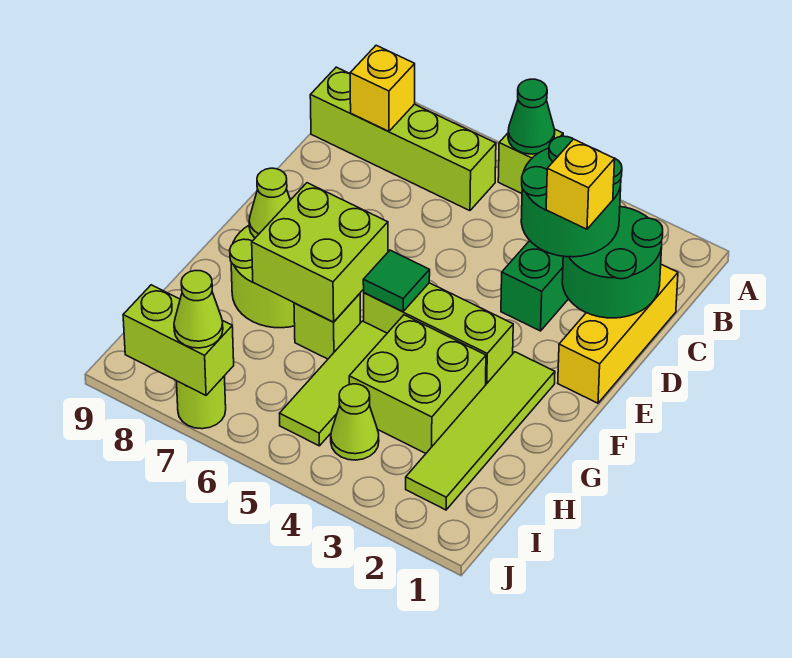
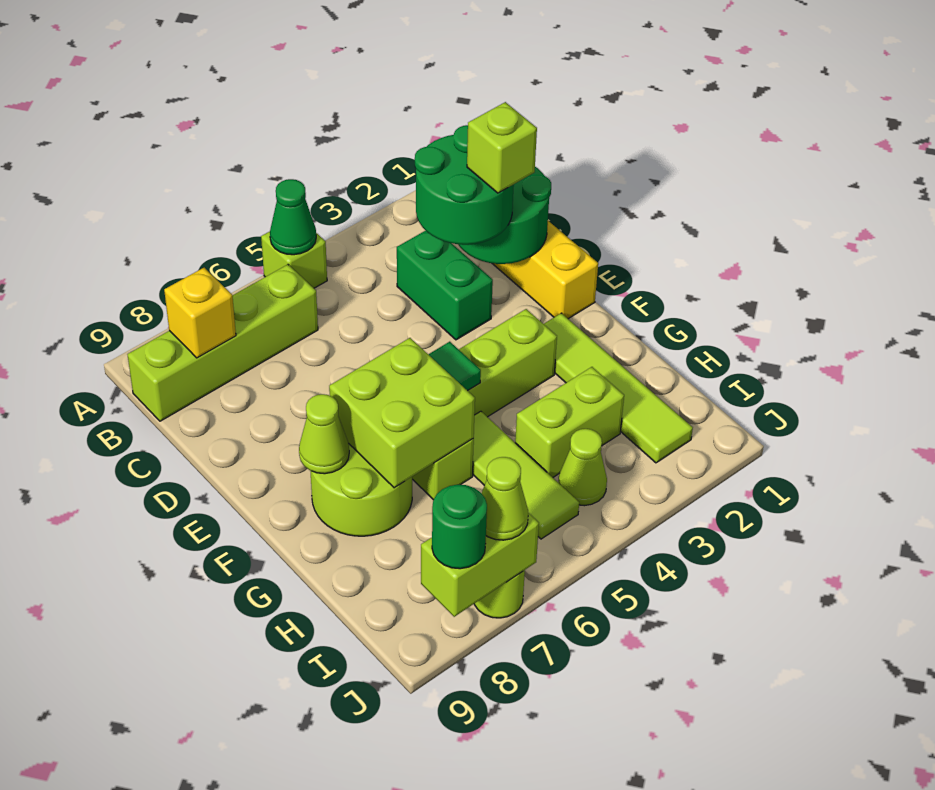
yellow brick D2 level 4 -> lime brick D2 level 4
lime brick G3:H4 level 1 -> lime brick H3:H4 level 1
none -> green round brick J8 level 3

